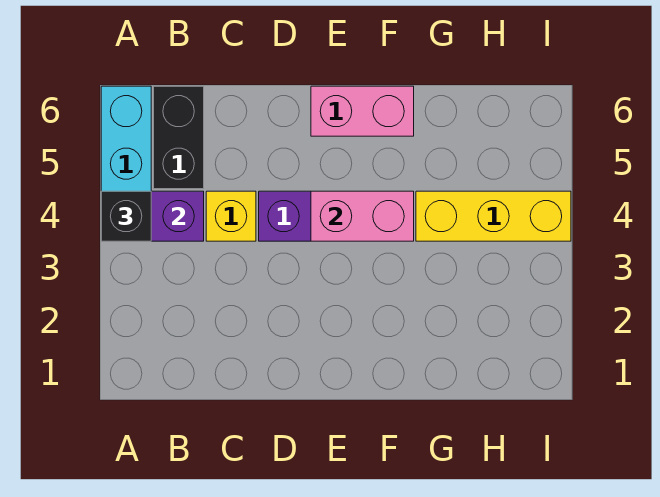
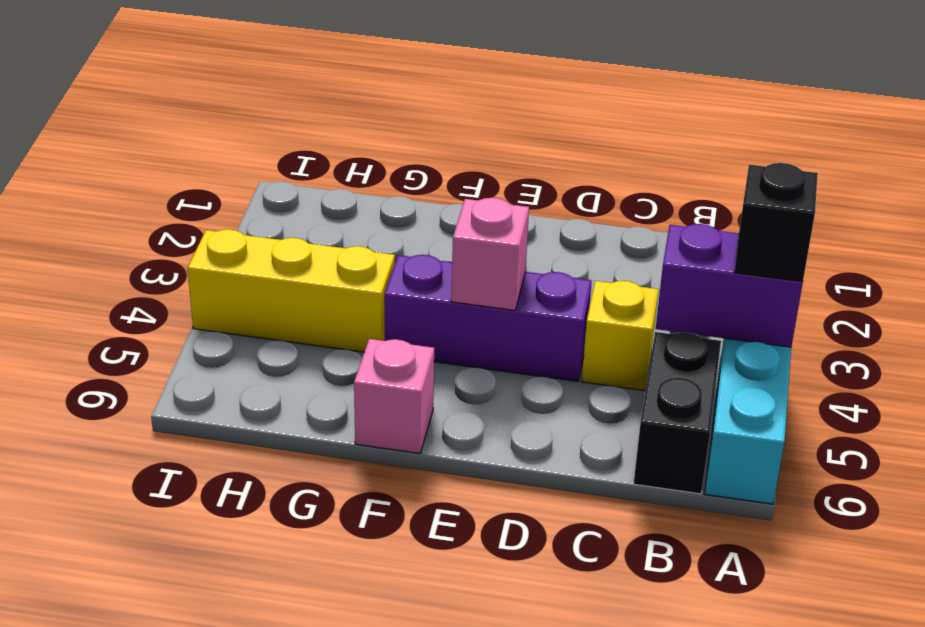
pink brick E4:F4 level 2 -> pink brick E4 level 2
pink brick E6:F6 level 1 -> pink brick F6 level 1

